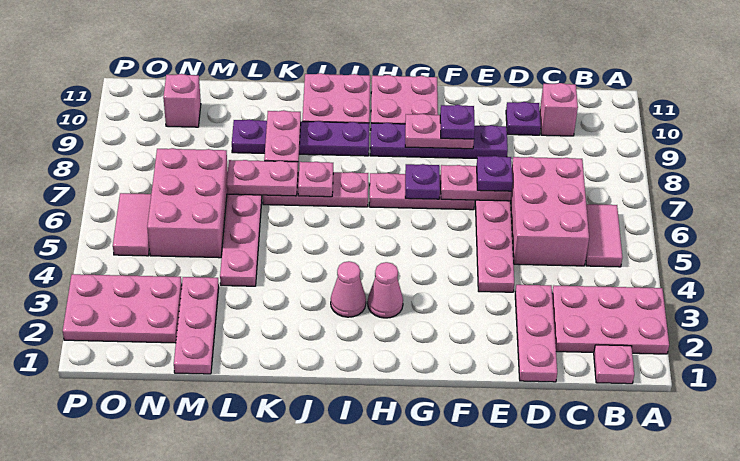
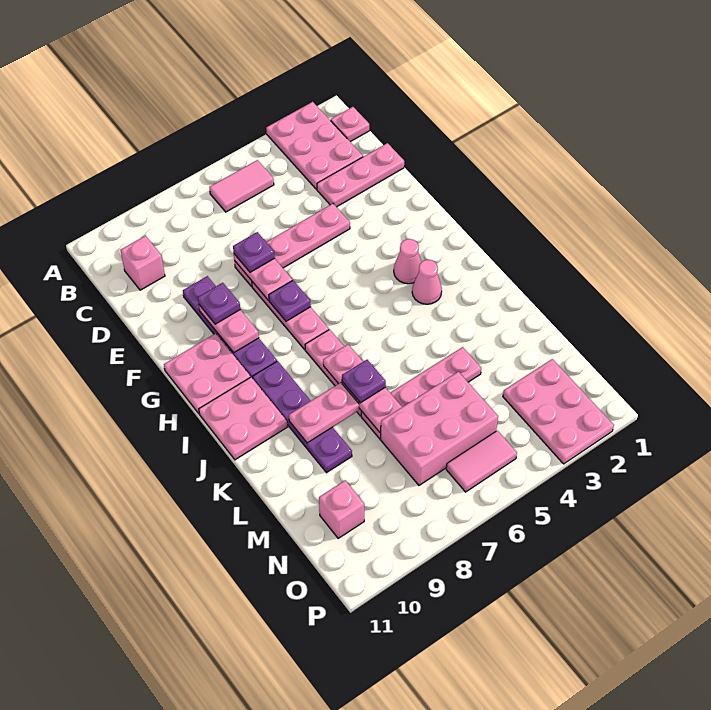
pink brick C5:D7 level 1 -> none
purple plate D10 level 1 -> purple plate K7 level 3
pink plate M1:M3 level 1 -> none

